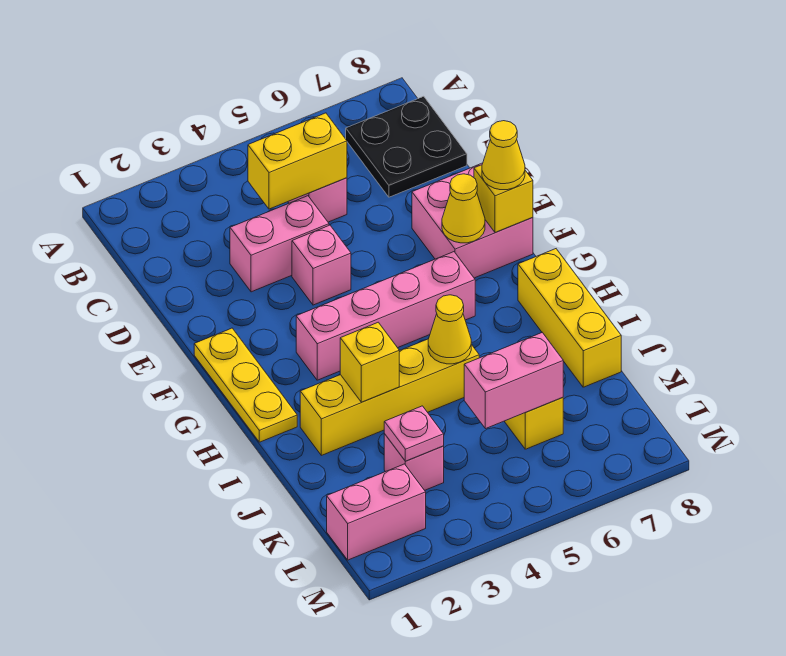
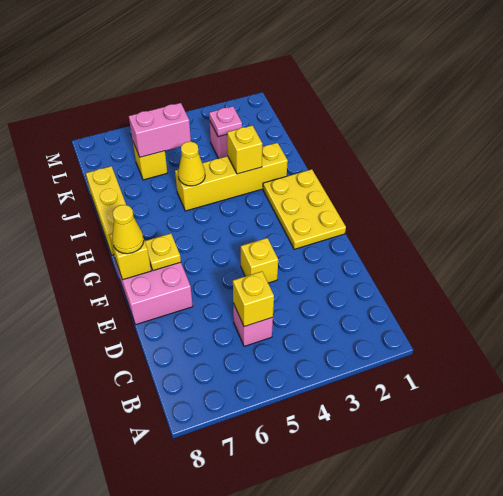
black plate B7:C8 level 1 -> none
yellow brick C4:C5 level 2 -> yellow brick C5 level 2
pink brick D3:D4 level 1 -> none
pink brick E4 level 1 -> yellow brick E4 level 1
yellow plate F1:H1 level 1 -> yellow plate F1:H2 level 1
yellow cone F7 level 2 -> yellow plate F7 level 2
pink brick G3:G6 level 1 -> none
pink brick L1:L2 level 1 -> none

